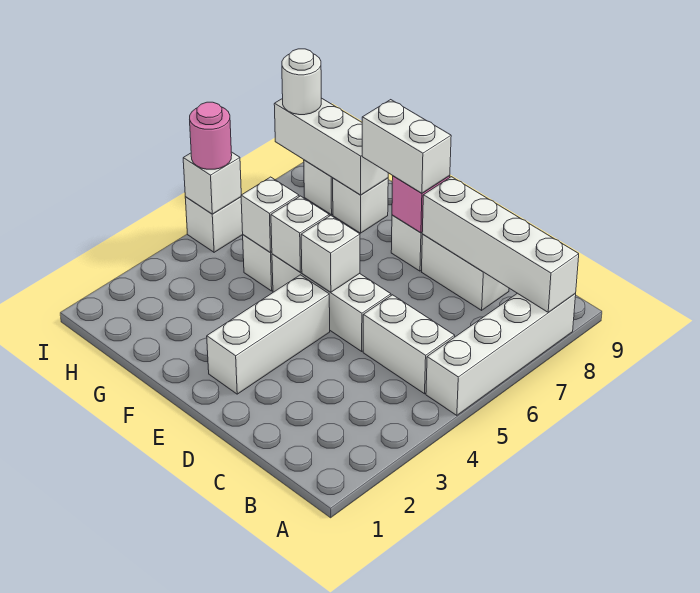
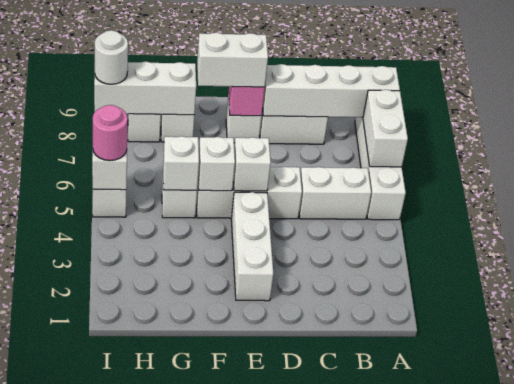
none -> white brick A6:A7 level 2

